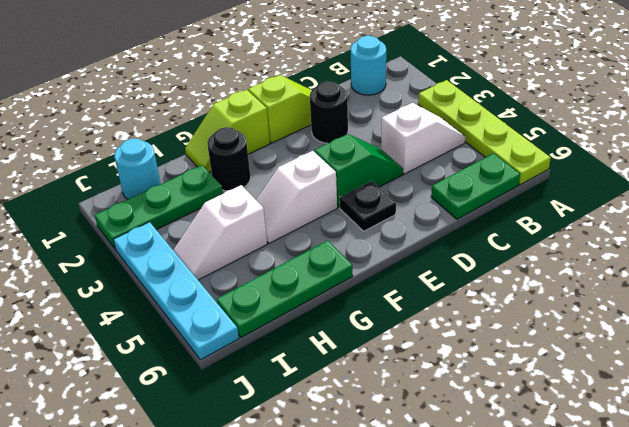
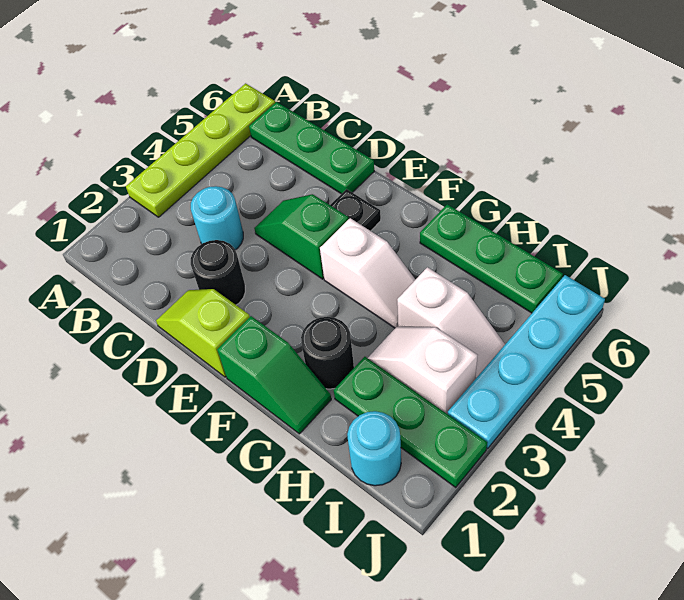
cyan round brick B1 level 1 -> cyan round brick C3 level 1
white slope B4:C4 level 1 top C -> white slope H3:I3 level 1 top I
green plate B6:C6 level 1 -> green plate B6:D6 level 1
lime slope F1:G1 level 1 top F -> green slope F1:G1 level 1 top F

